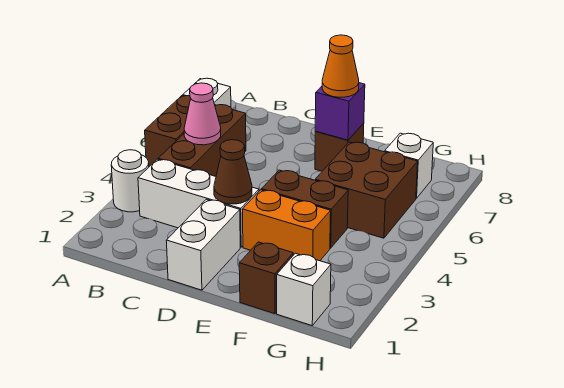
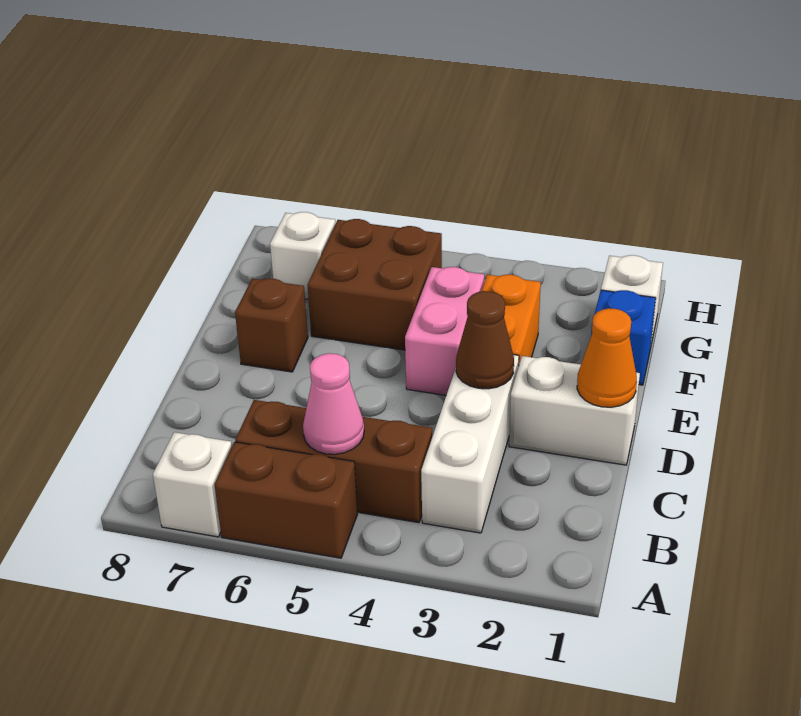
white round brick A3 level 1 -> none
brown brick E4:F4 level 1 -> pink brick E4:F4 level 1
purple brick E7 level 2 -> none
orange cone E7 level 3 -> orange cone D1 level 2
brown brick F1 level 1 -> blue brick F1 level 1

